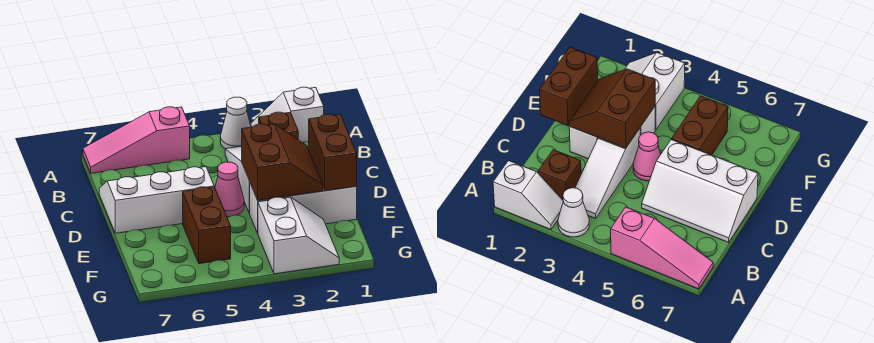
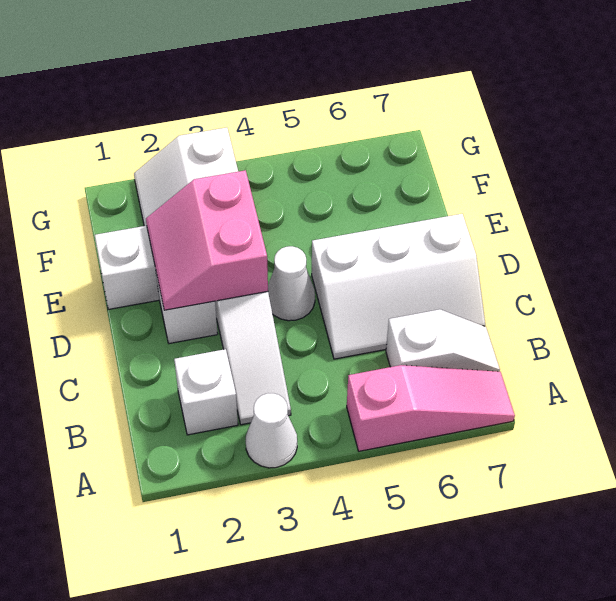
white slope A1:A2 level 1 top 1 -> white slope B6:B7 level 1 top 6
brown brick B2 level 1 -> white brick B2 level 1
brown brick D1:E1 level 2 -> none
brown slope D2:E3 level 2 top 3 -> pink slope D2:E3 level 2 top 3
pink cone D4 level 1 -> white cone D4 level 1
brown brick E5:F5 level 1 -> none

